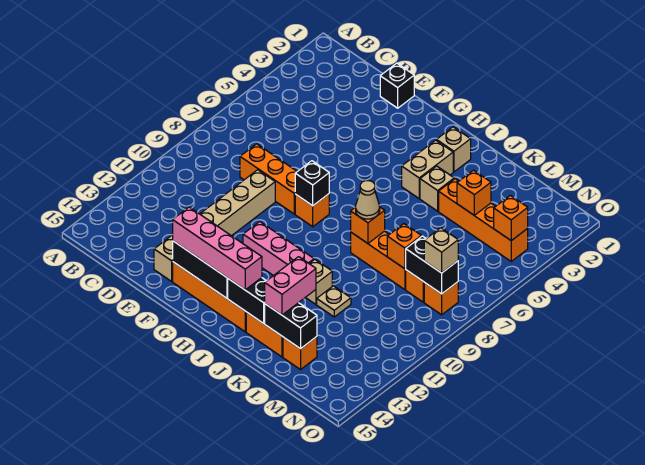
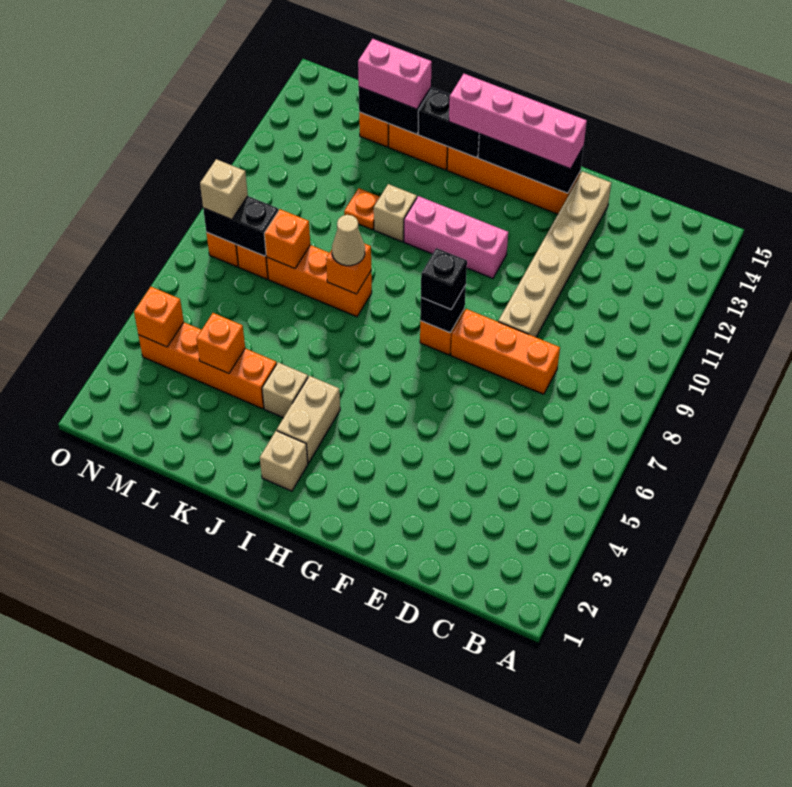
black brick E1 level 1 -> black brick G8 level 3
tan plate K11 level 1 -> orange plate K11 level 1
pink brick K13:K14 level 3 -> pink brick K14:L14 level 3

